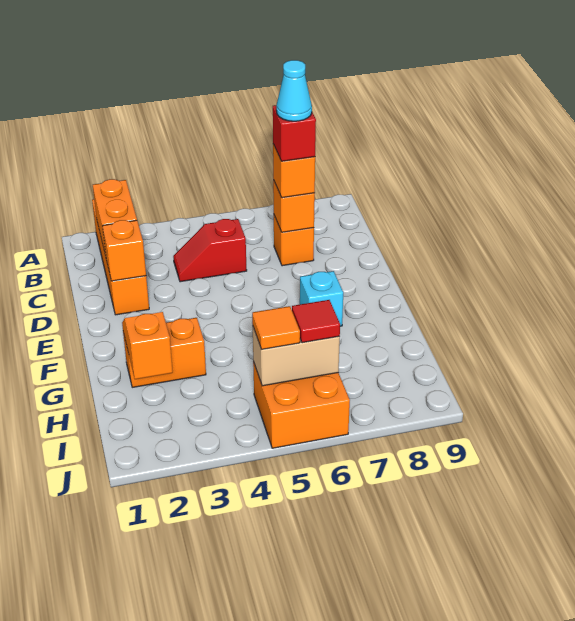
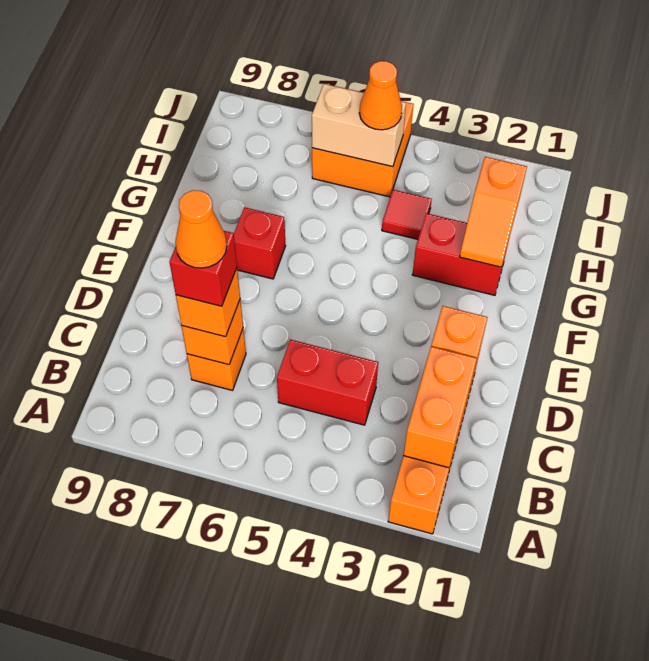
red slope C4:C5 level 1 top 5 -> red brick C4:C5 level 1
cyan cone C7 level 5 -> orange cone C7 level 5
cyan brick F7 level 1 -> red brick F7 level 1
orange brick G2:G3 level 1 -> red brick G2:G3 level 1
orange tile I5 level 3 -> orange cone I5 level 3
red tile I6 level 3 -> red tile H4 level 1

